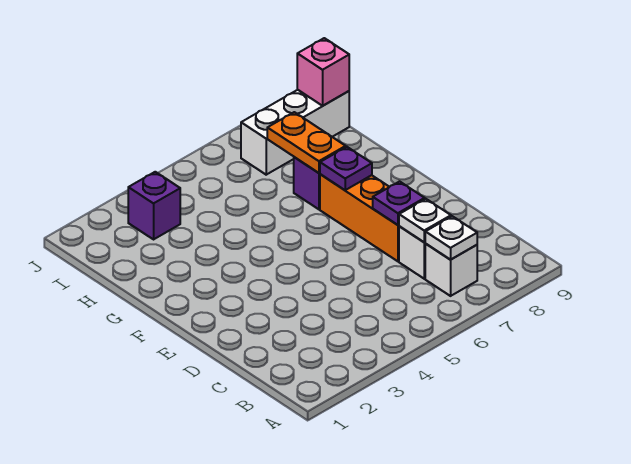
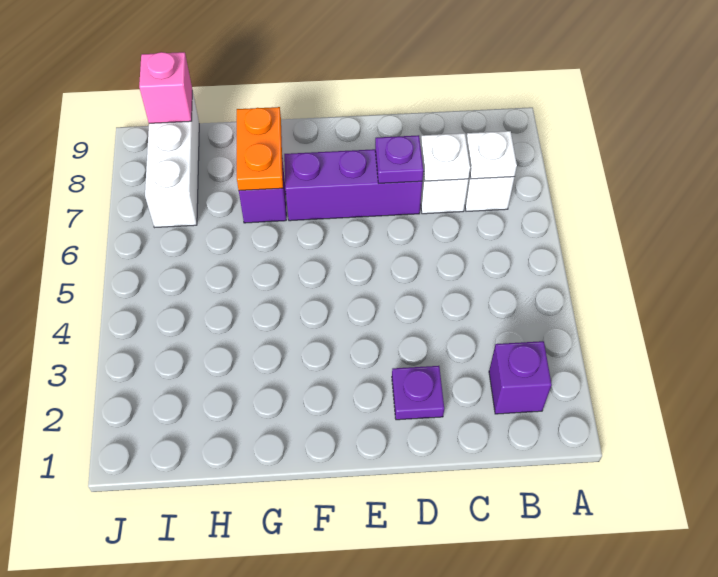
orange brick D7:F7 level 1 -> purple brick D7:F7 level 1
purple plate F7 level 2 -> purple plate D2 level 1
orange plate G7:H7 level 2 -> orange plate G7:G8 level 2
purple brick I3 level 1 -> purple brick B2 level 1

